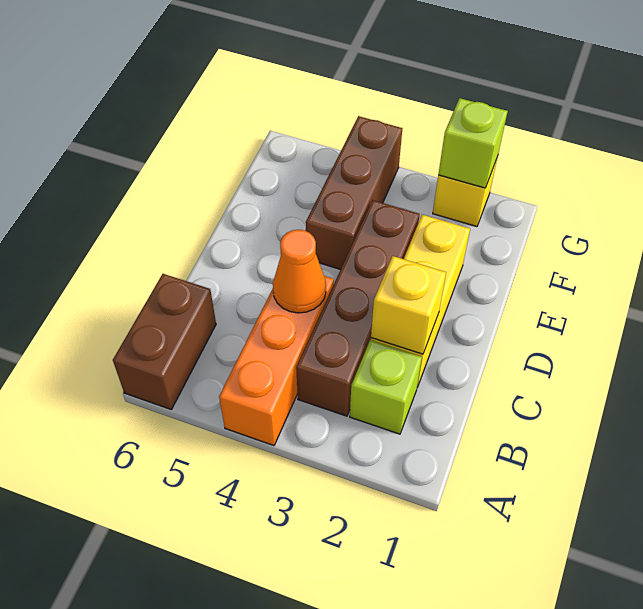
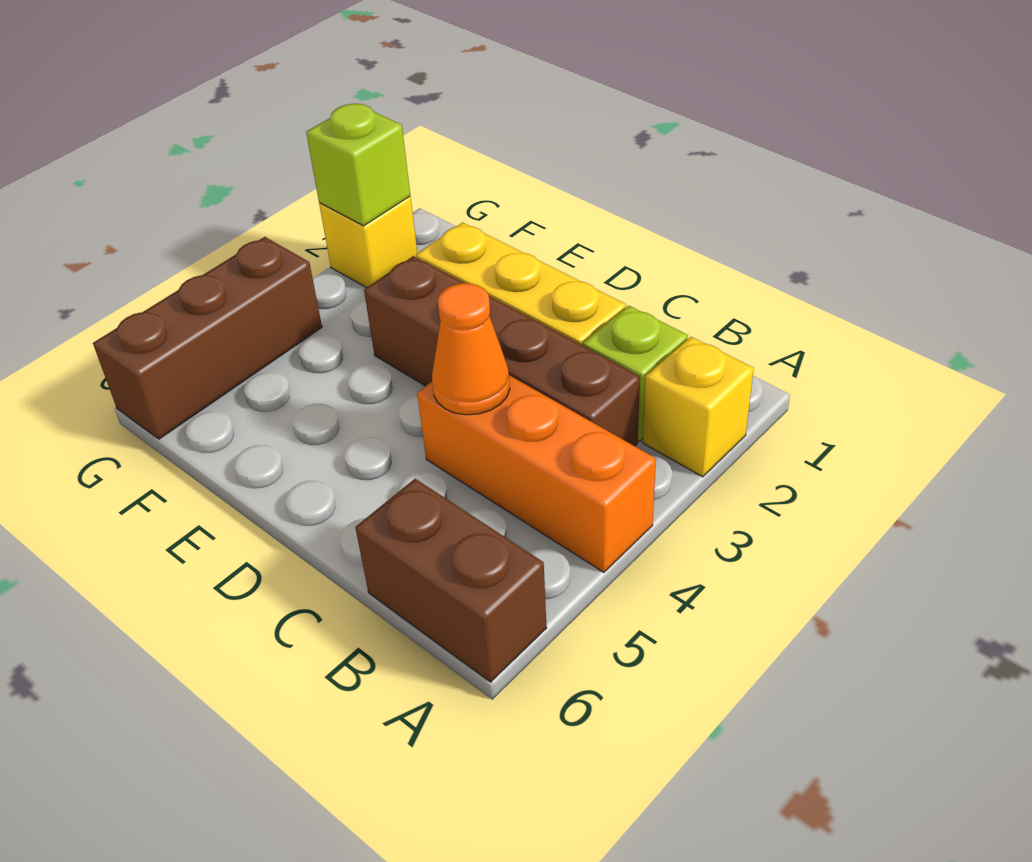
yellow brick C2 level 2 -> yellow brick A2 level 1
brown brick E4:G4 level 1 -> brown brick G4:G6 level 1

